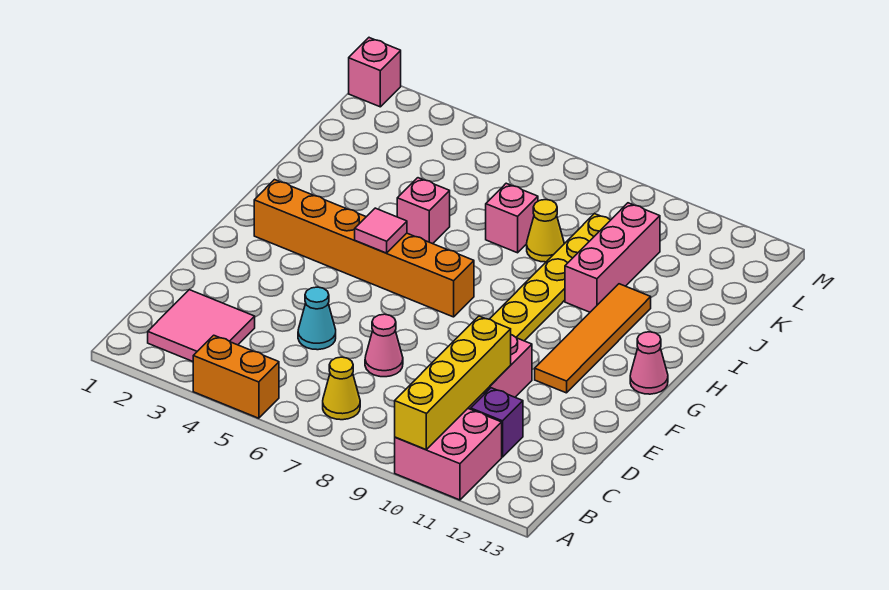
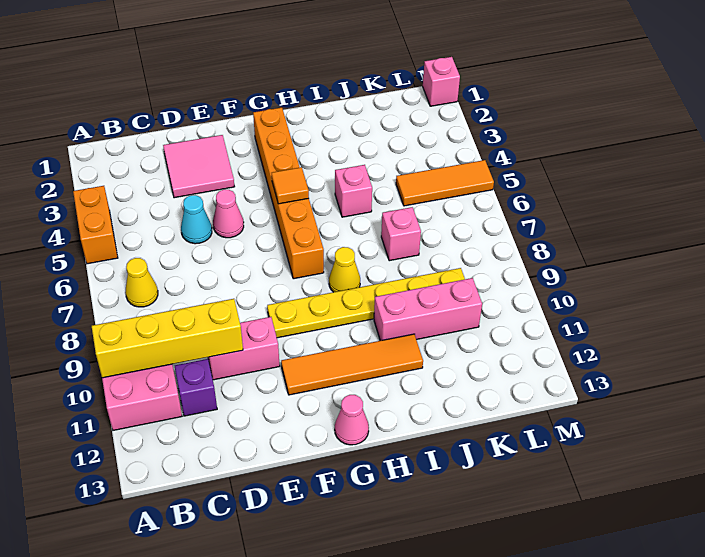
pink tile B2:C3 level 1 -> pink tile D2:E3 level 1
pink cone D7 level 1 -> pink cone E5 level 1
pink tile G5 level 2 -> orange tile G5 level 2
yellow cone J8 level 1 -> yellow cone H8 level 1
none -> orange tile K5:M5 level 1

